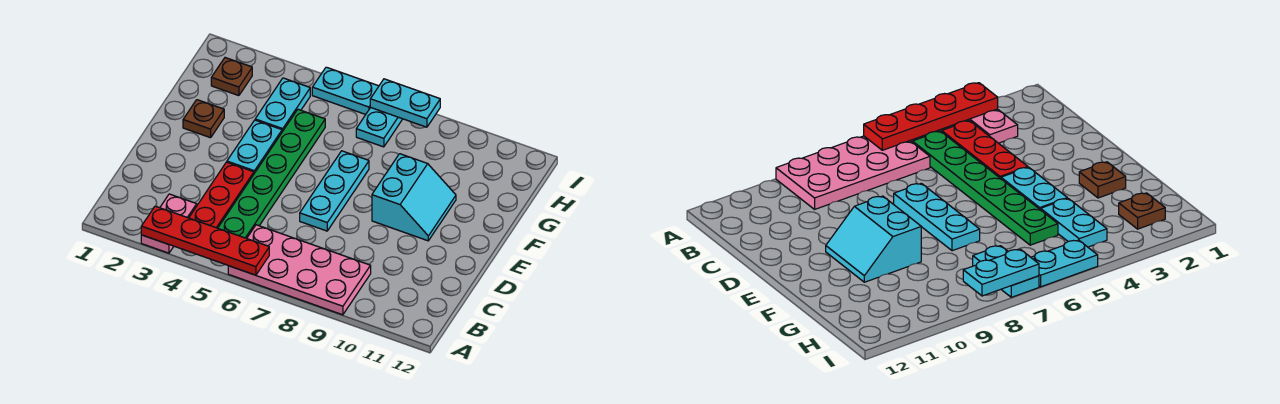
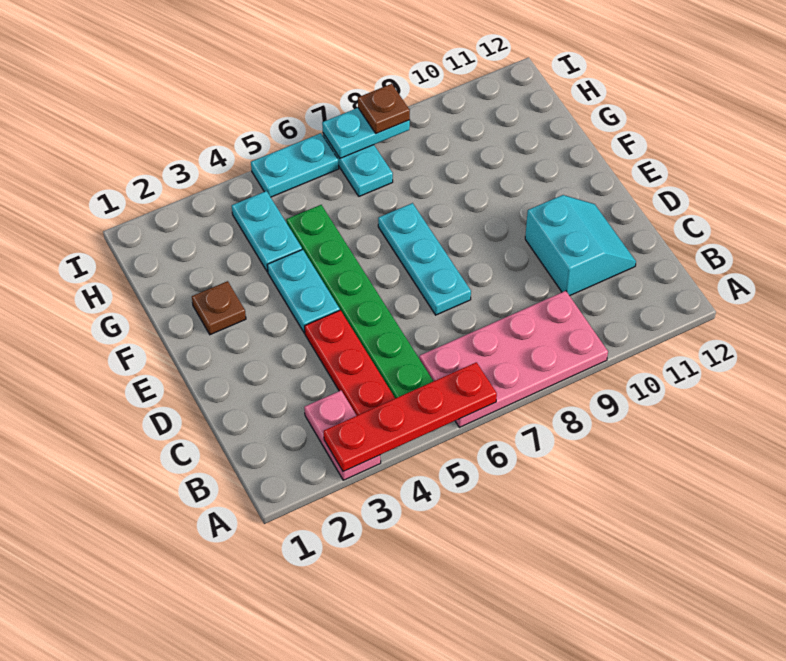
cyan slope E9:F10 level 1 top 9 -> cyan slope C10:D11 level 1 top 10
brown plate H2 level 1 -> brown plate I8 level 3

